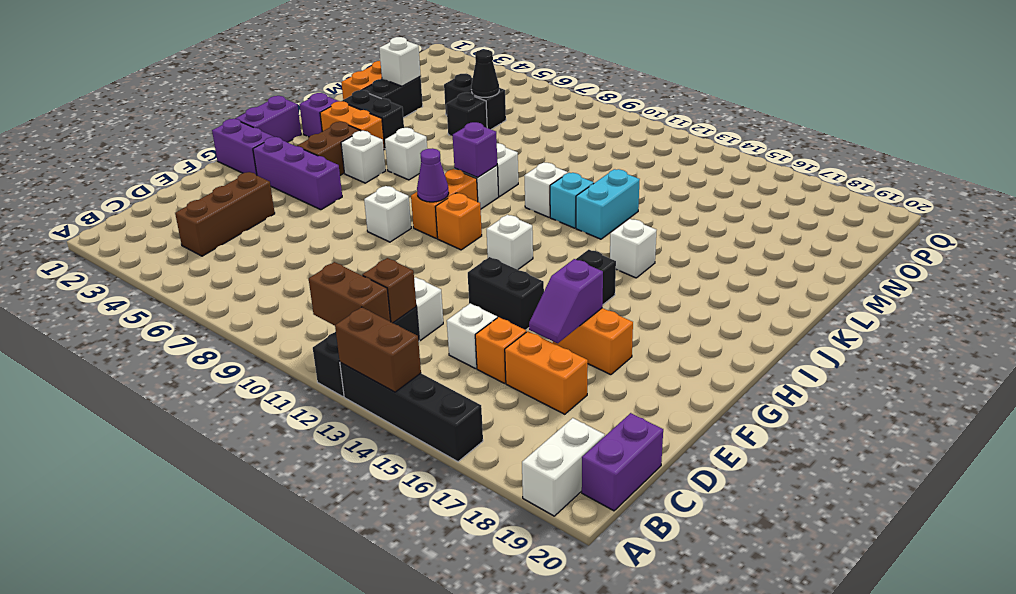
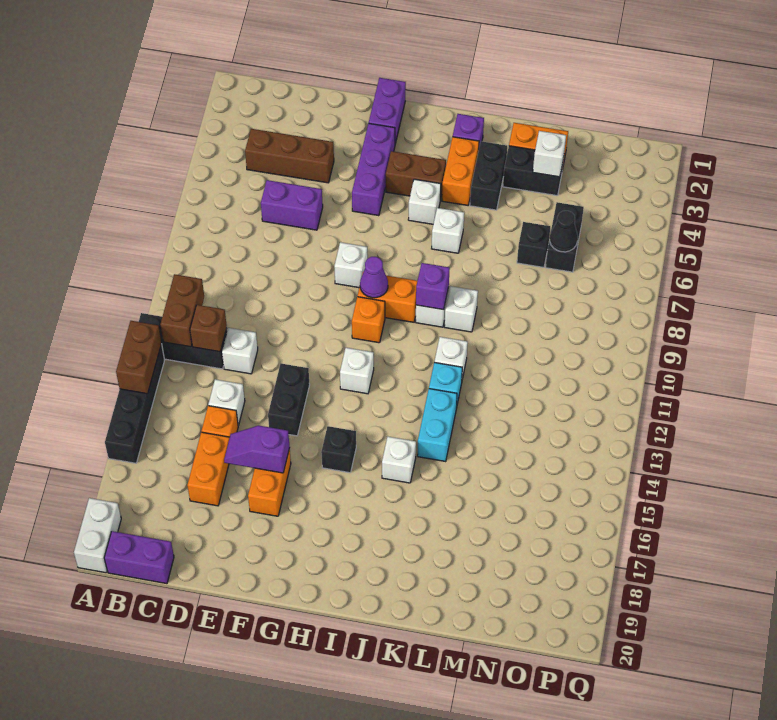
white brick A19:B19 level 1 -> white brick A19:A20 level 1
purple brick H1:I1 level 1 -> purple brick D6:E6 level 1
cyan brick K13:L13 level 1 -> cyan brick K13:K14 level 1

